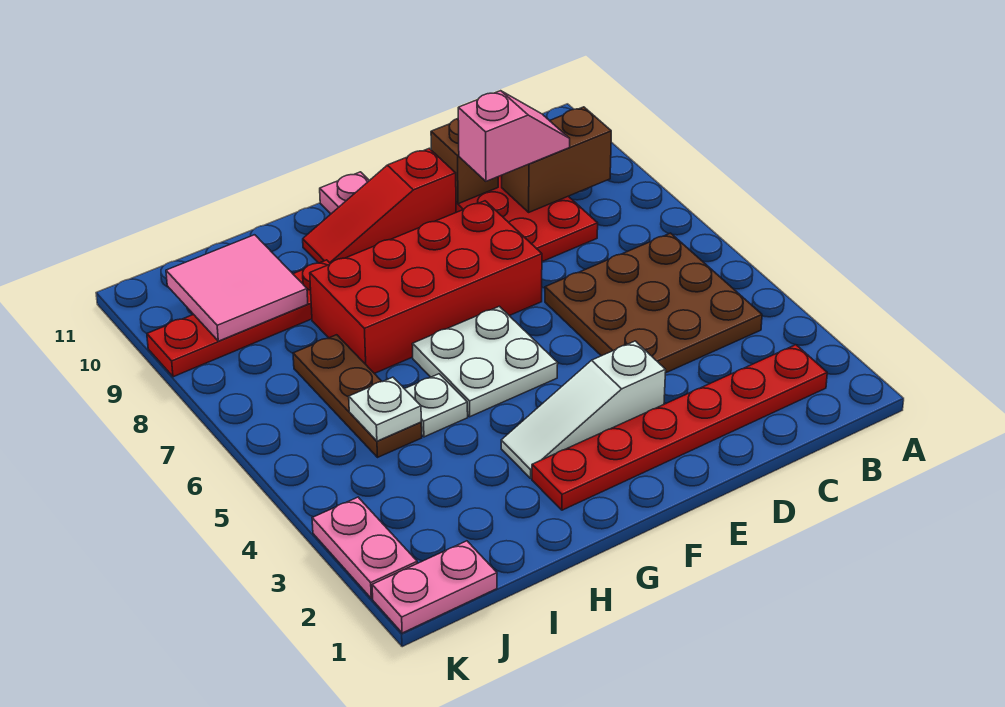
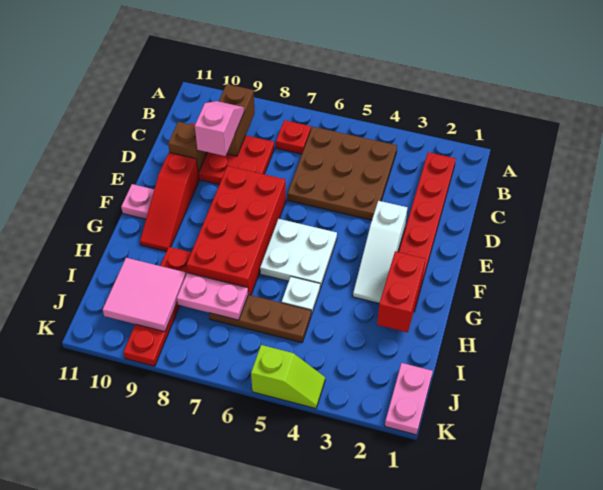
none -> red plate B7 level 1
none -> red brick G2:H2 level 2
white plate I5 level 2 -> none
pink plate K2:K3 level 1 -> pink plate I7:I8 level 2
none -> lime slope K4:K5 level 1 top 5

